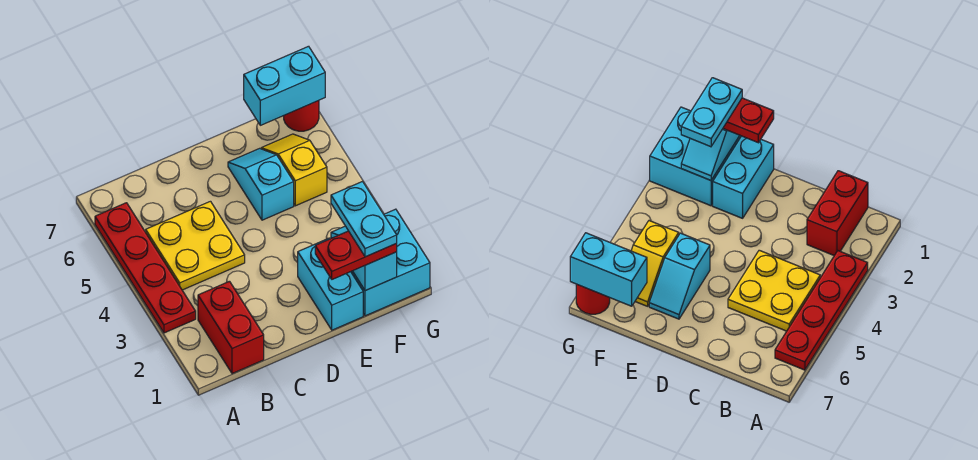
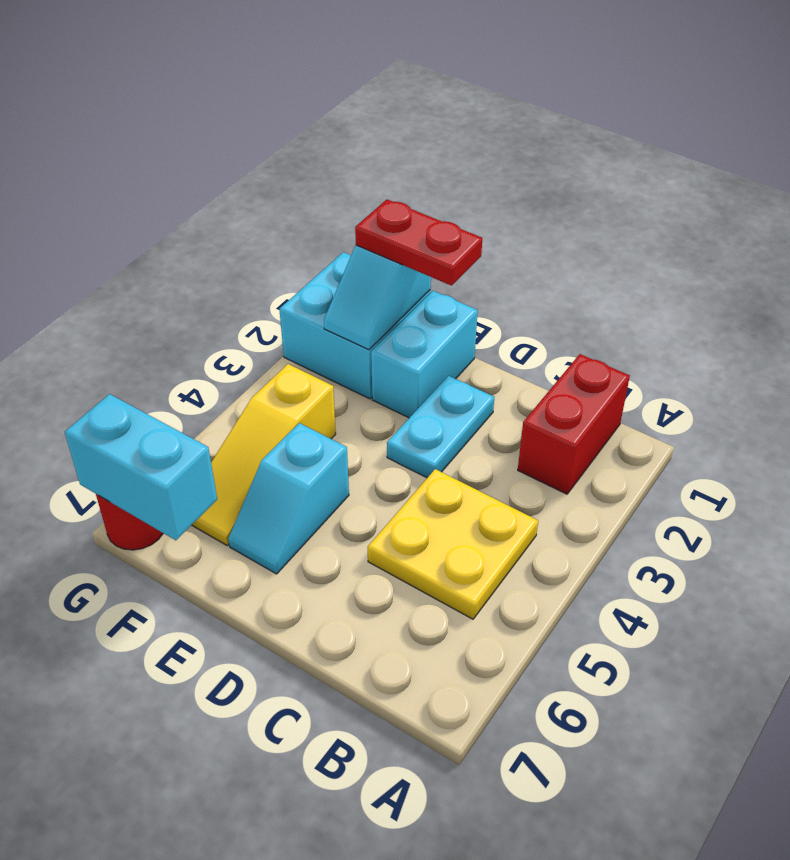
red plate A3:A6 level 1 -> none
cyan plate F1:F2 level 4 -> cyan plate D2:D3 level 1
yellow slope F5:F6 level 1 top 5 -> yellow slope F4:F6 level 1 top 4

